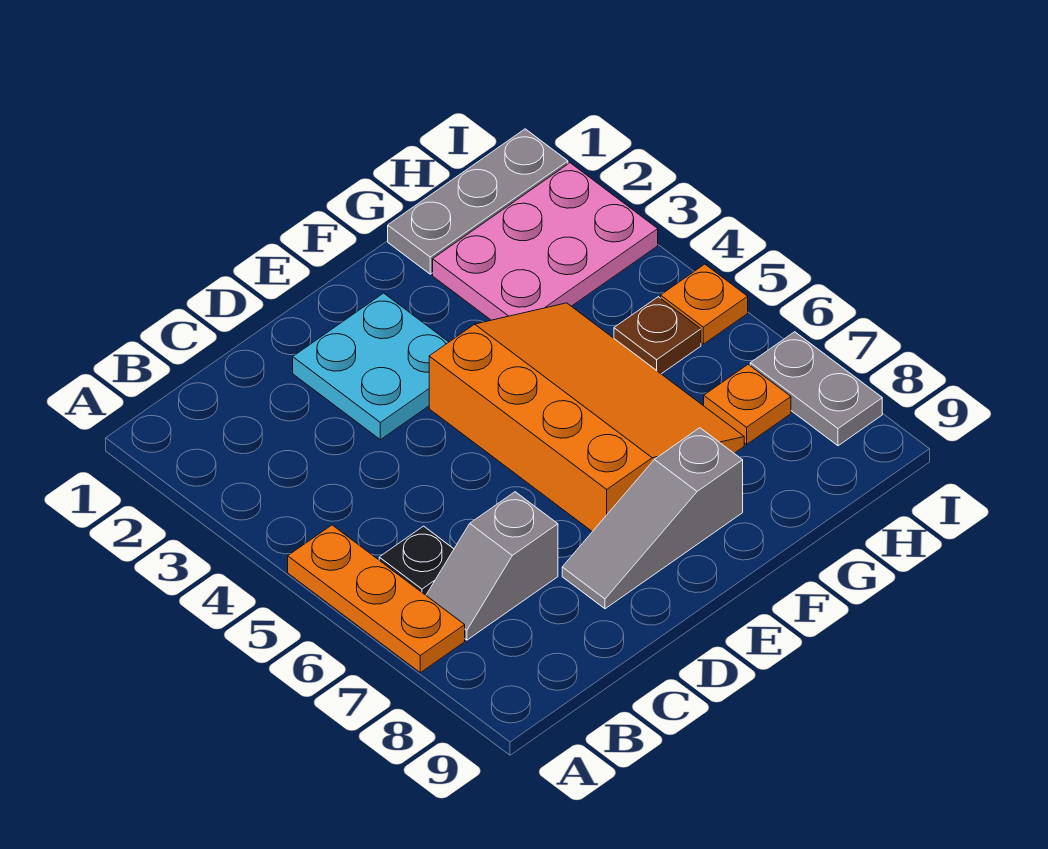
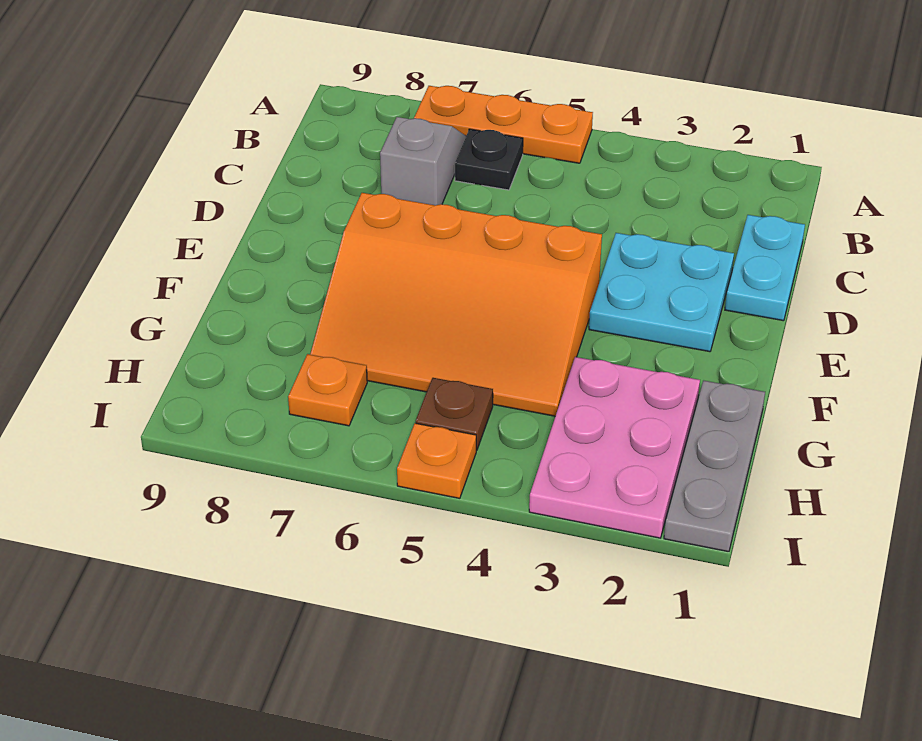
none -> cyan plate C1:D1 level 1
grey slope D8:F8 level 1 top F -> none
grey plate I7:I8 level 1 -> none

